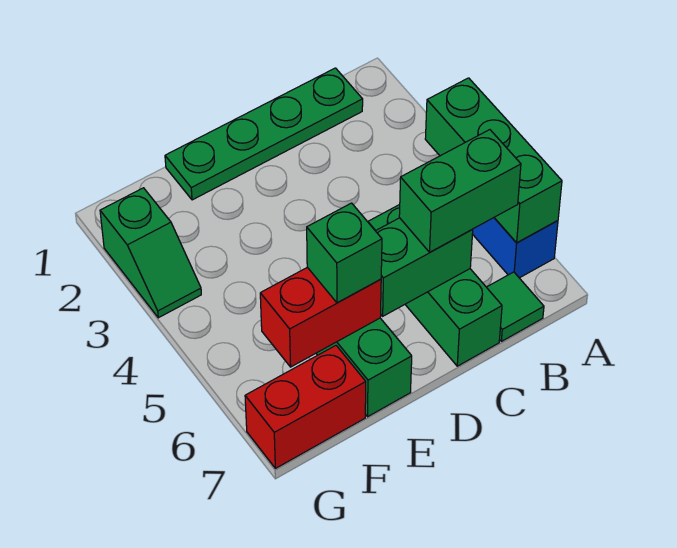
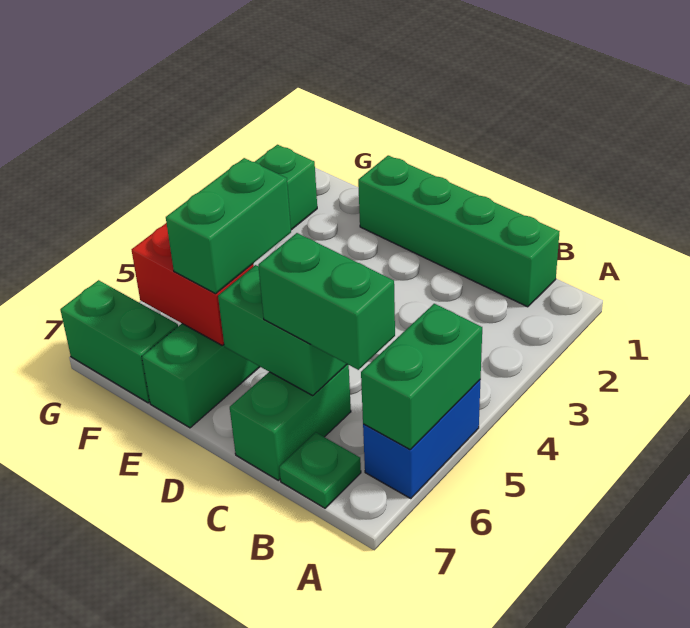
green brick A4:A6 level 2 -> green brick A5:A6 level 2
green plate B1:E1 level 1 -> green brick B1:E1 level 1
green tile B7 level 1 -> green plate B7 level 1
green brick C5:C7 level 1 -> green brick C6:C7 level 1
green brick E6 level 3 -> green brick E5:E6 level 3
red brick F7:G7 level 1 -> green brick F7:G7 level 1

